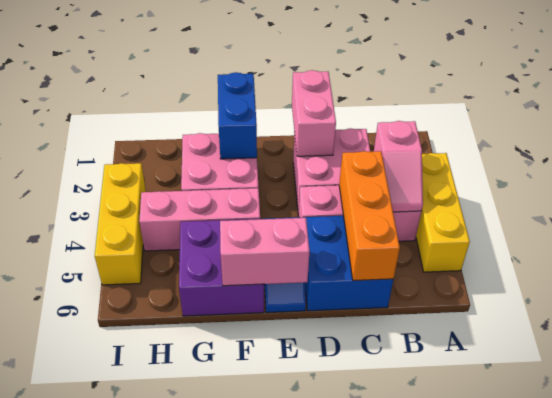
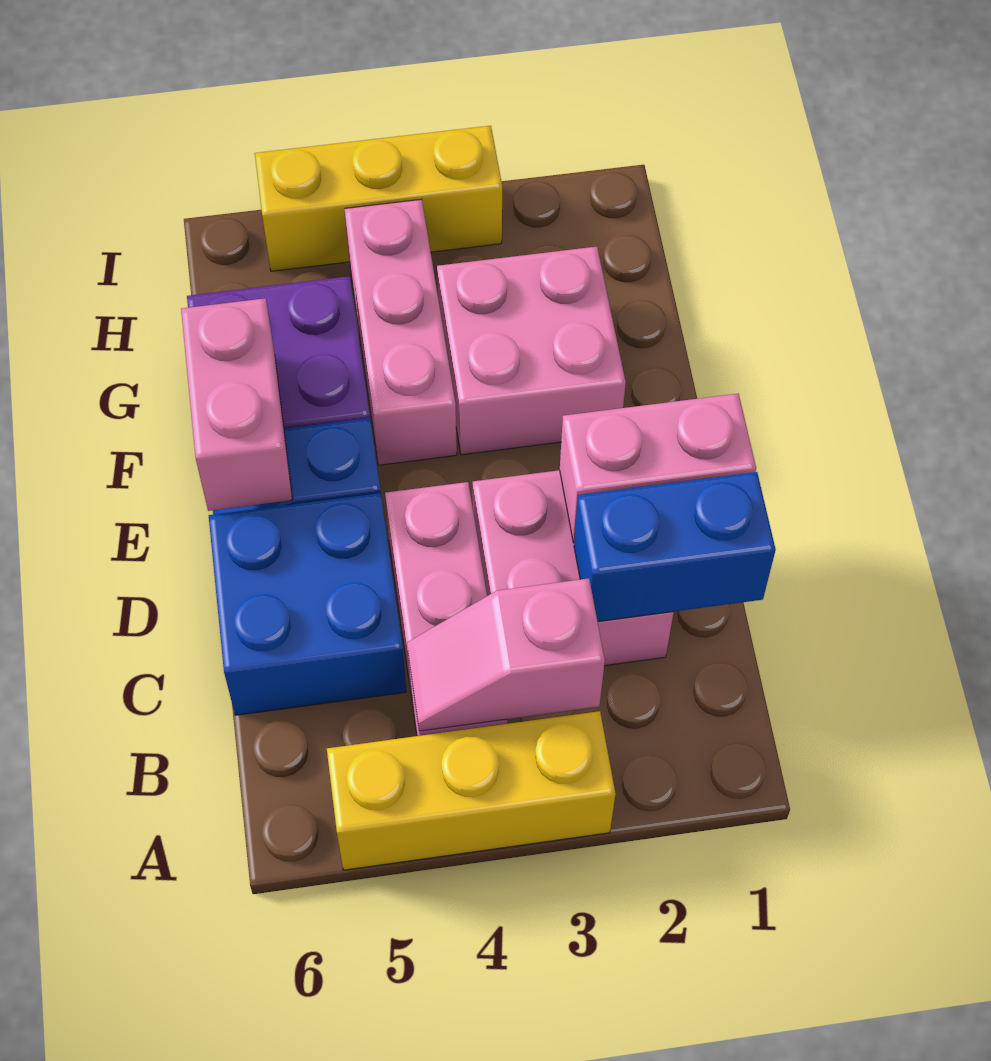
orange brick C4:C6 level 2 -> none
blue brick F1:F2 level 2 -> blue brick C1:C2 level 2

